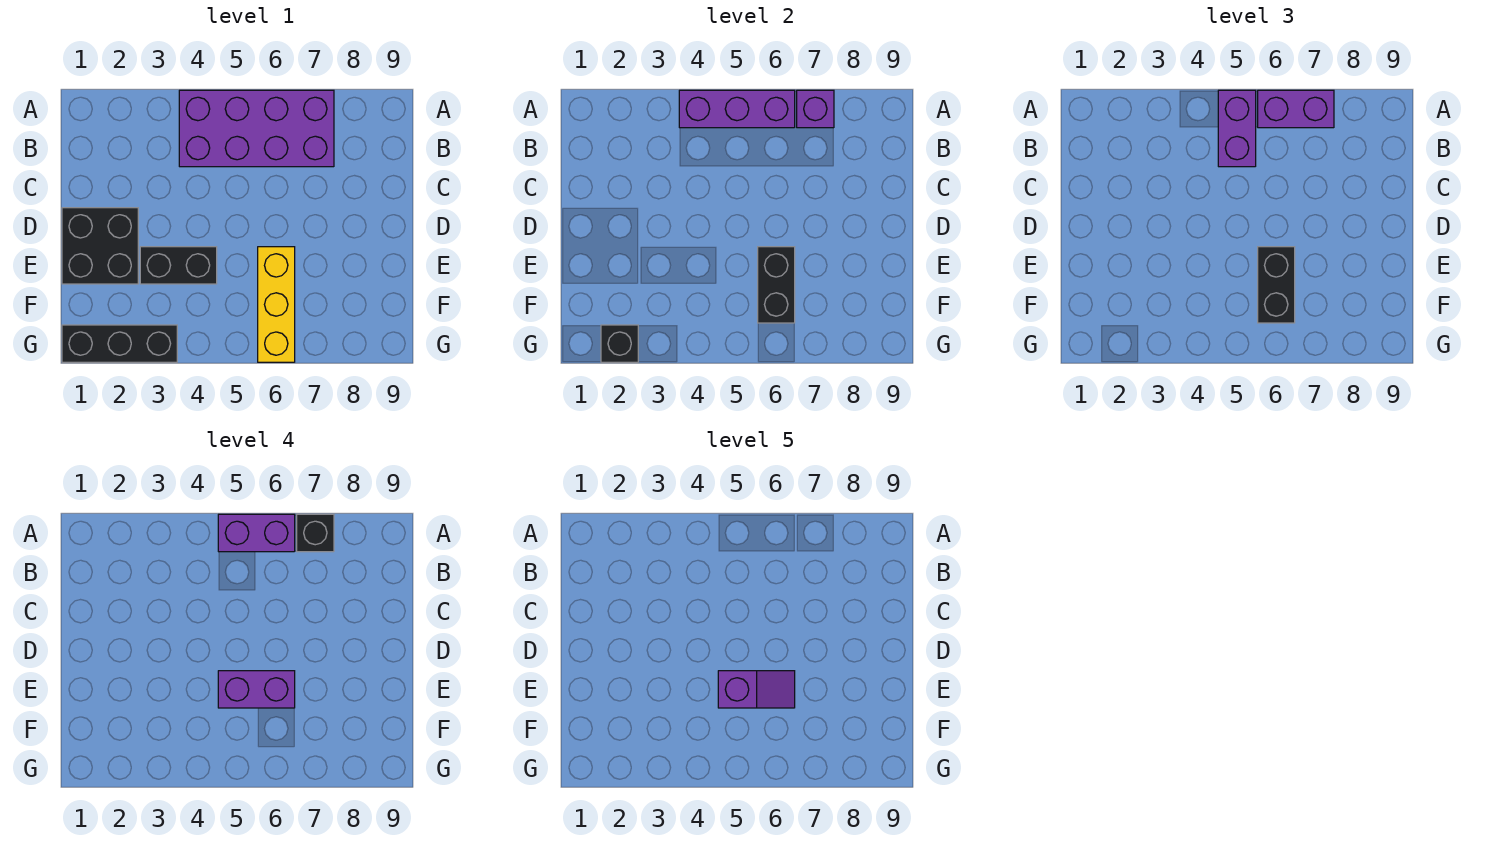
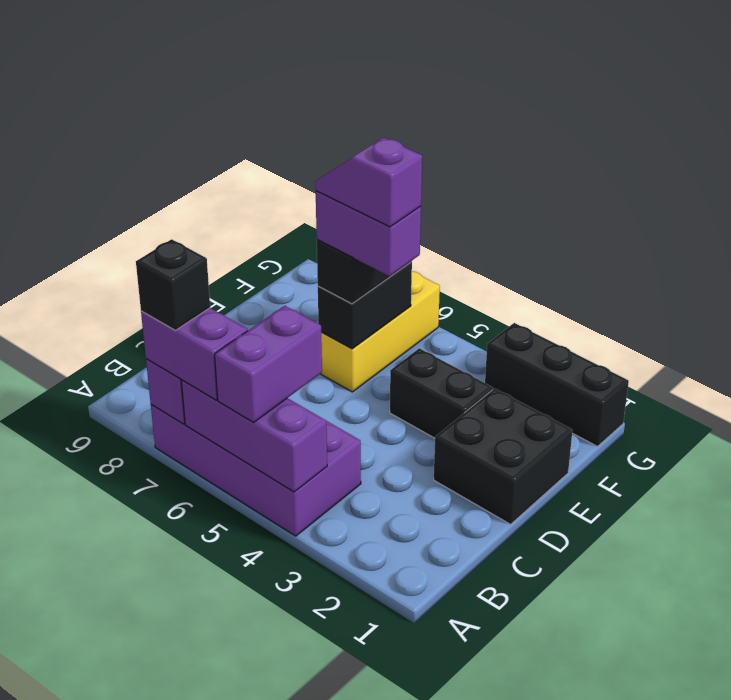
purple brick A5:A6 level 4 -> none
black brick G2 level 2 -> none

